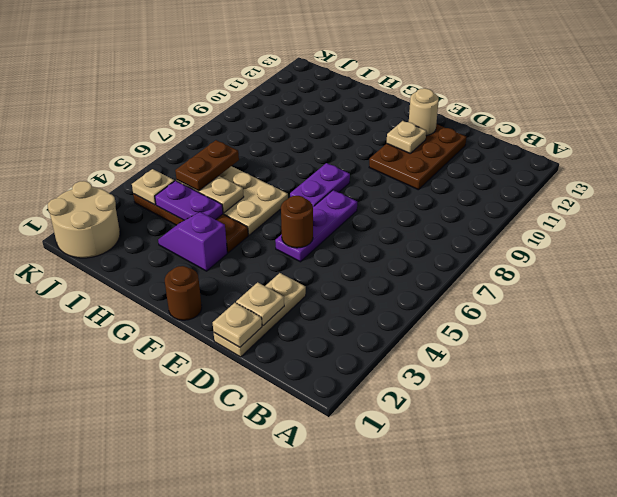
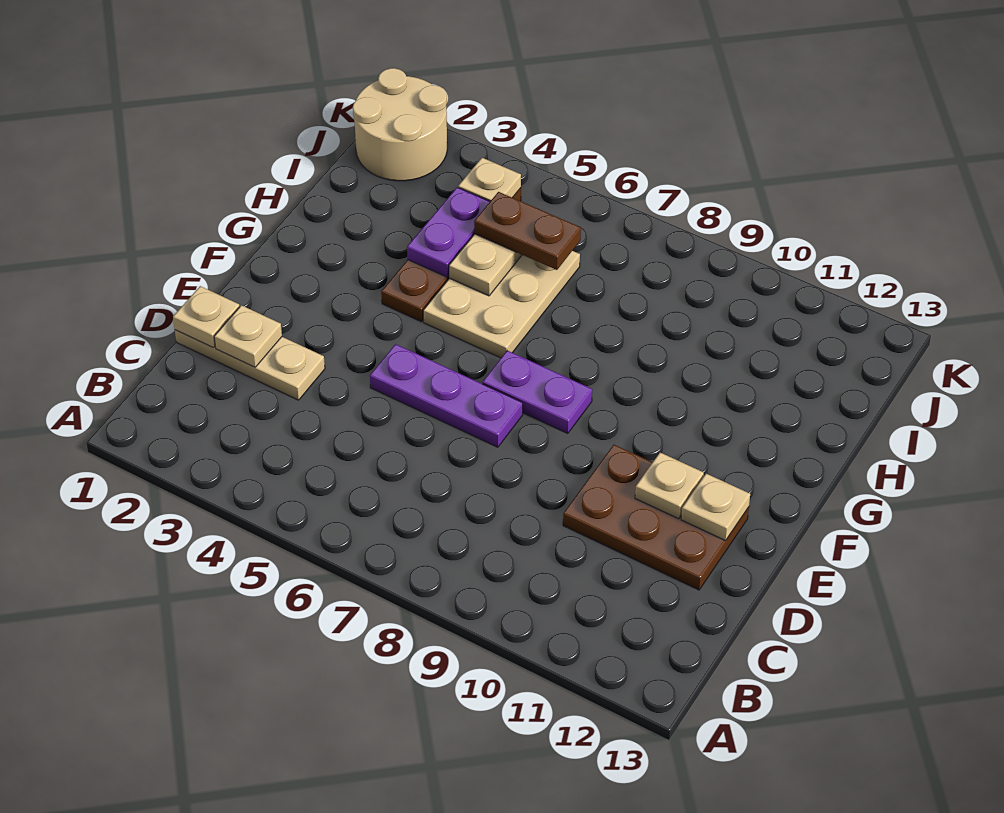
brown round brick E5 level 2 -> none
tan round brick E12 level 2 -> tan plate E12 level 2
brown round brick F1 level 1 -> none
purple slope G3:H3 level 1 top G -> none

